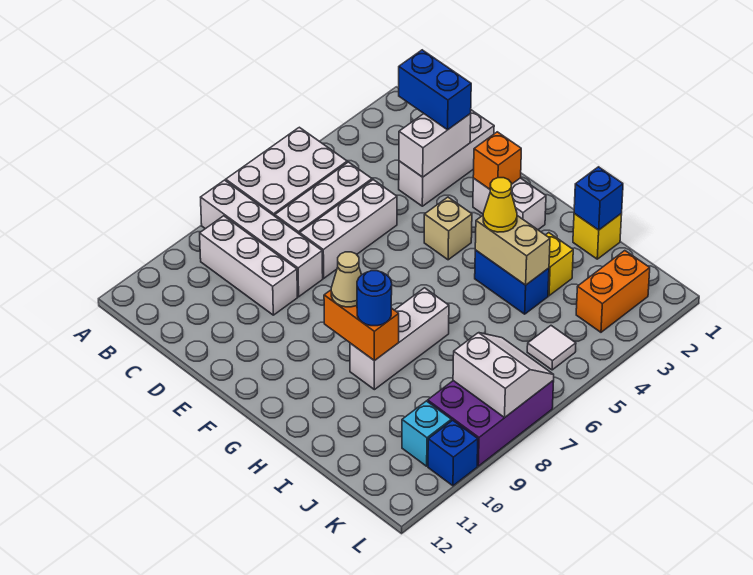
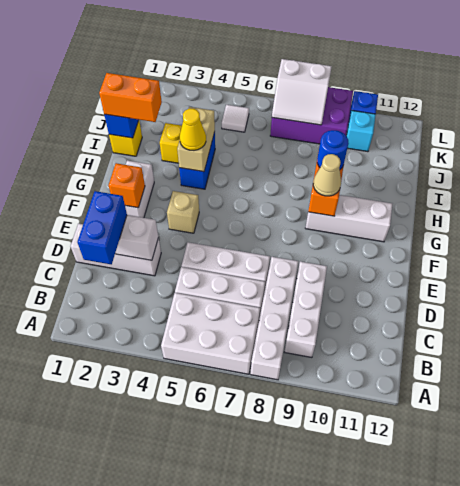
white brick H7:H9 level 1 -> white brick G9:G11 level 1
orange brick K2:K3 level 1 -> orange brick I1:I2 level 3
white slope K7:L8 level 2 top 8 -> white slope K7:L8 level 2 top L

